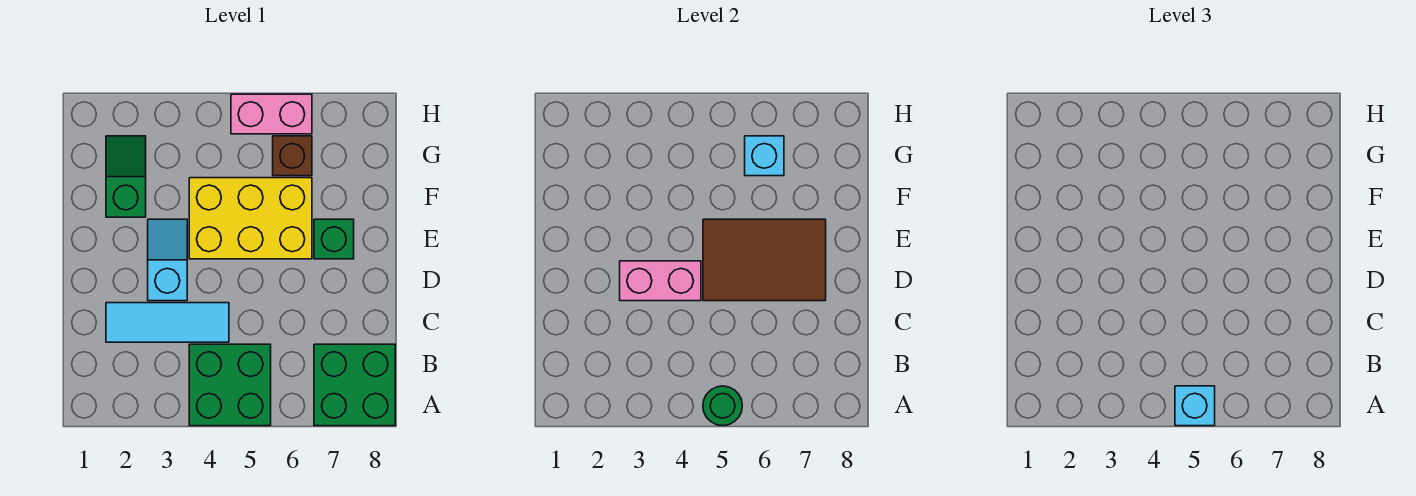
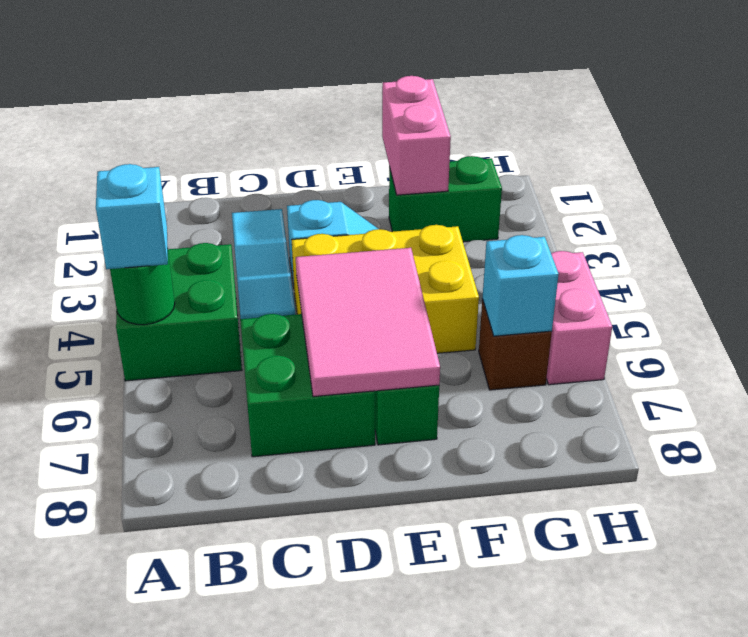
green brick A7:B8 level 1 -> green brick C6:D7 level 1
pink brick D3:D4 level 2 -> pink brick F1:F2 level 2
brown tile D5:E7 level 2 -> pink tile D5:E7 level 2
yellow brick E4:F6 level 1 -> yellow brick D4:F5 level 1
green slope F2:G2 level 1 top F -> green brick F2:G2 level 1

